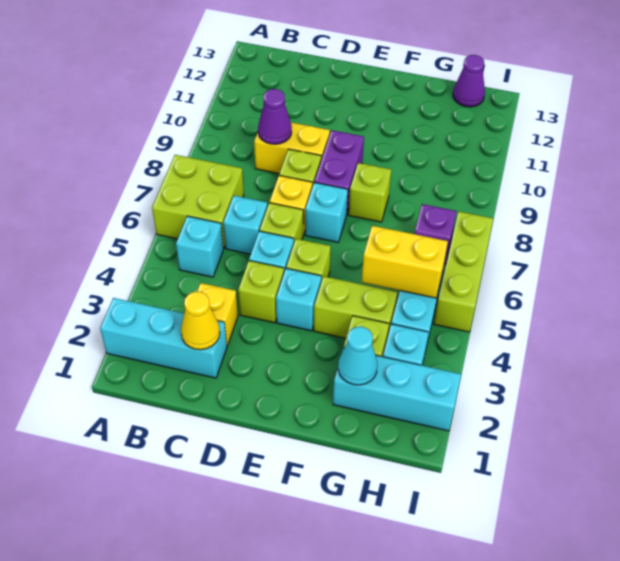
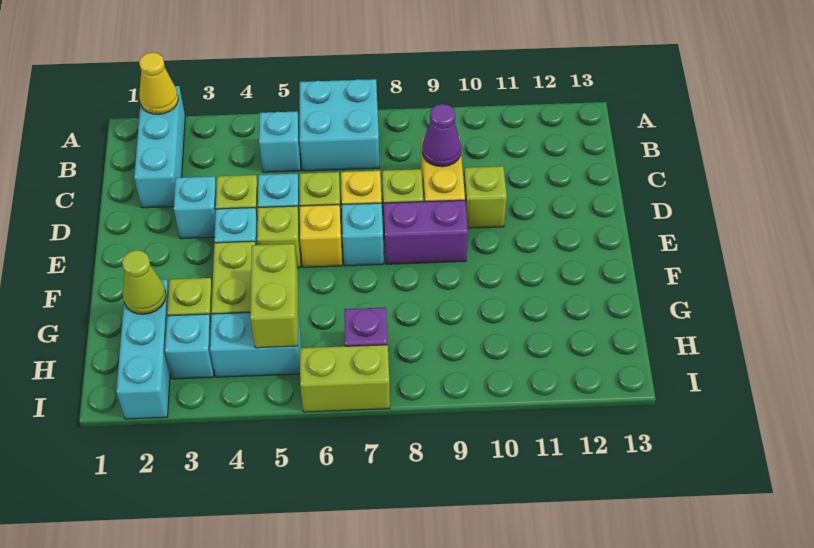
lime brick A6:B7 level 1 -> cyan brick A6:B7 level 1
yellow cone C2 level 2 -> yellow cone A2 level 2
yellow brick C3 level 1 -> yellow brick E6 level 1
cyan brick C6 level 1 -> cyan brick D3 level 1
lime brick F8 level 1 -> lime brick D10 level 1
cyan cone G2 level 2 -> lime cone G2 level 2
yellow brick G5:H5 level 2 -> lime brick G5:H5 level 2
purple cone H13 level 1 -> none
lime brick I5:I7 level 1 -> lime brick I6:I7 level 1

